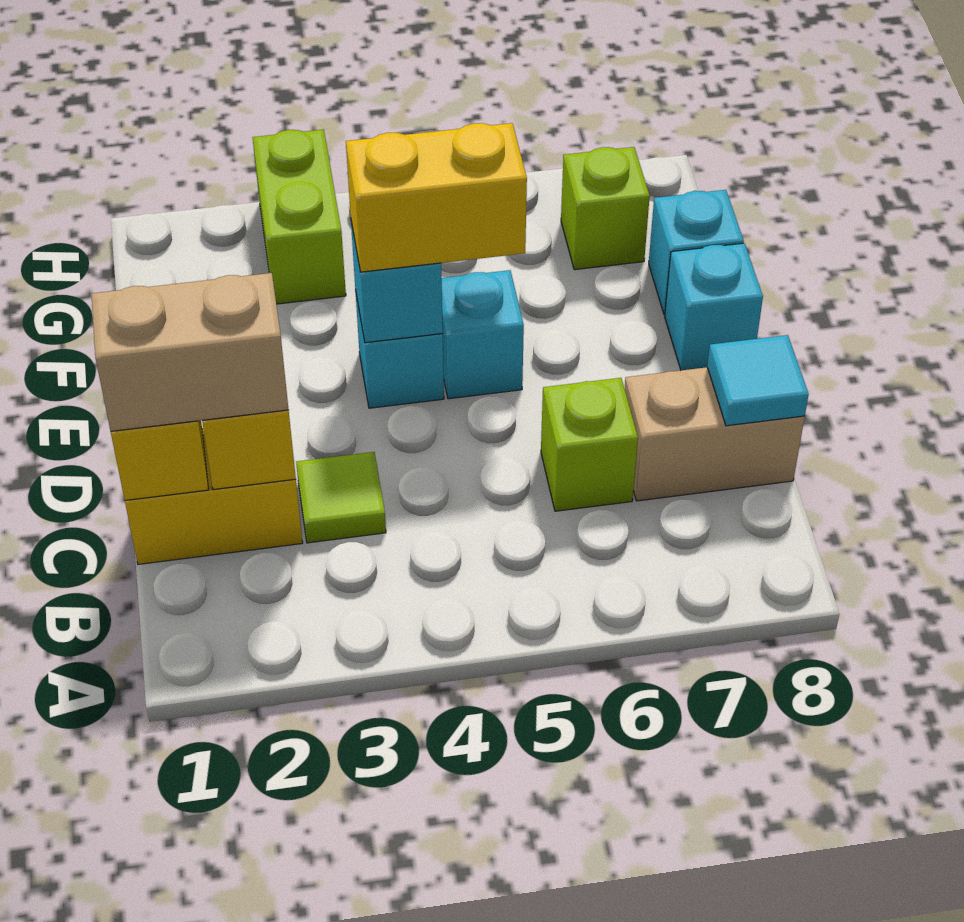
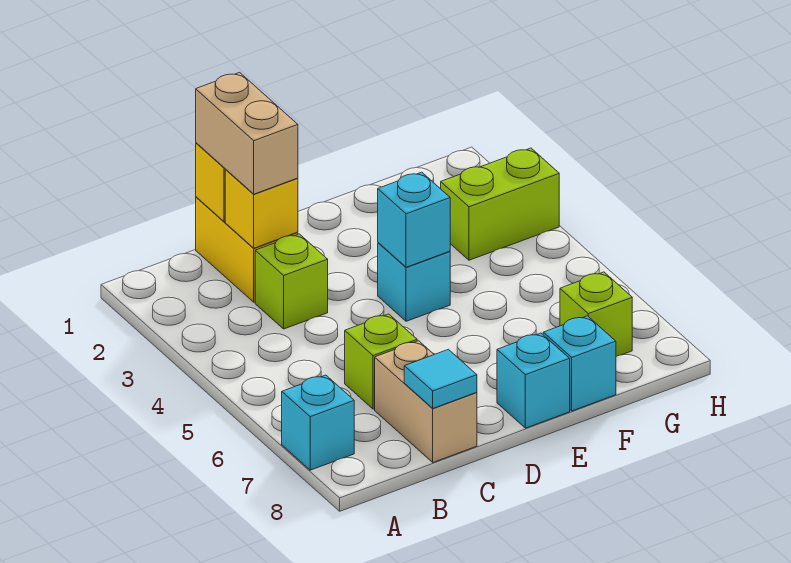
lime tile C3 level 1 -> lime brick C3 level 1
yellow brick E4:E5 level 3 -> none
cyan brick E5 level 1 -> cyan brick A7 level 1

